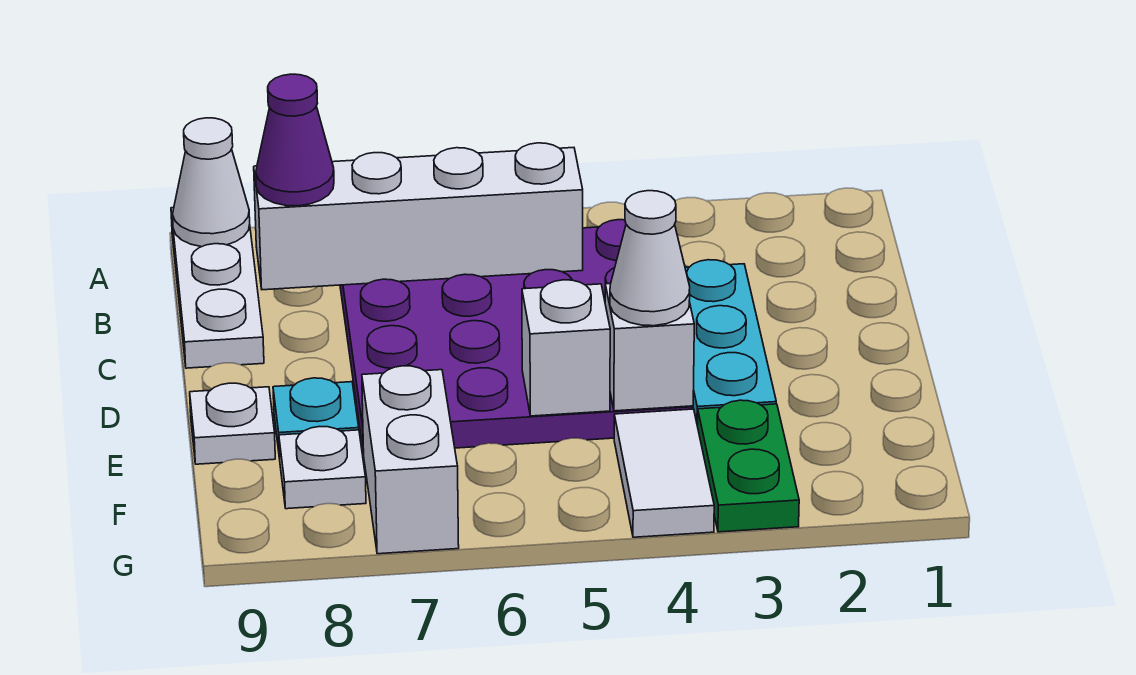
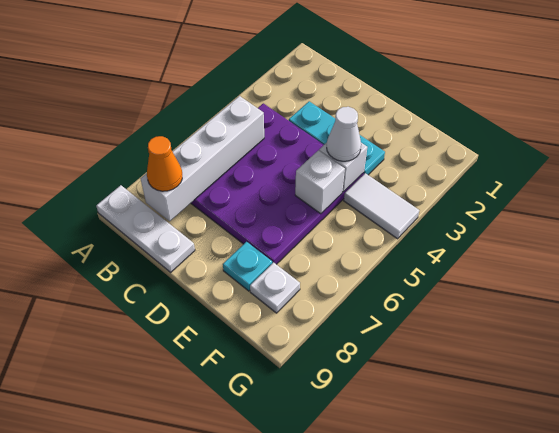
white cone A9 level 2 -> none
purple cone B8 level 3 -> orange cone B8 level 3
white plate E9 level 1 -> none
green plate F3:G3 level 1 -> none
white brick F7:G7 level 1 -> none

